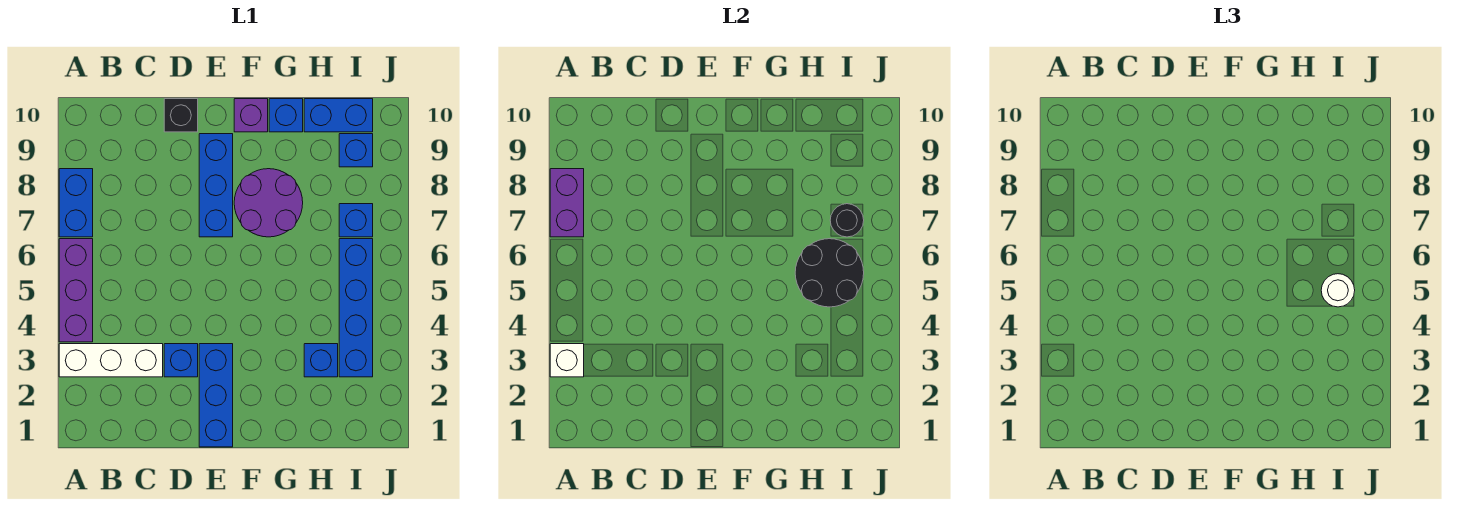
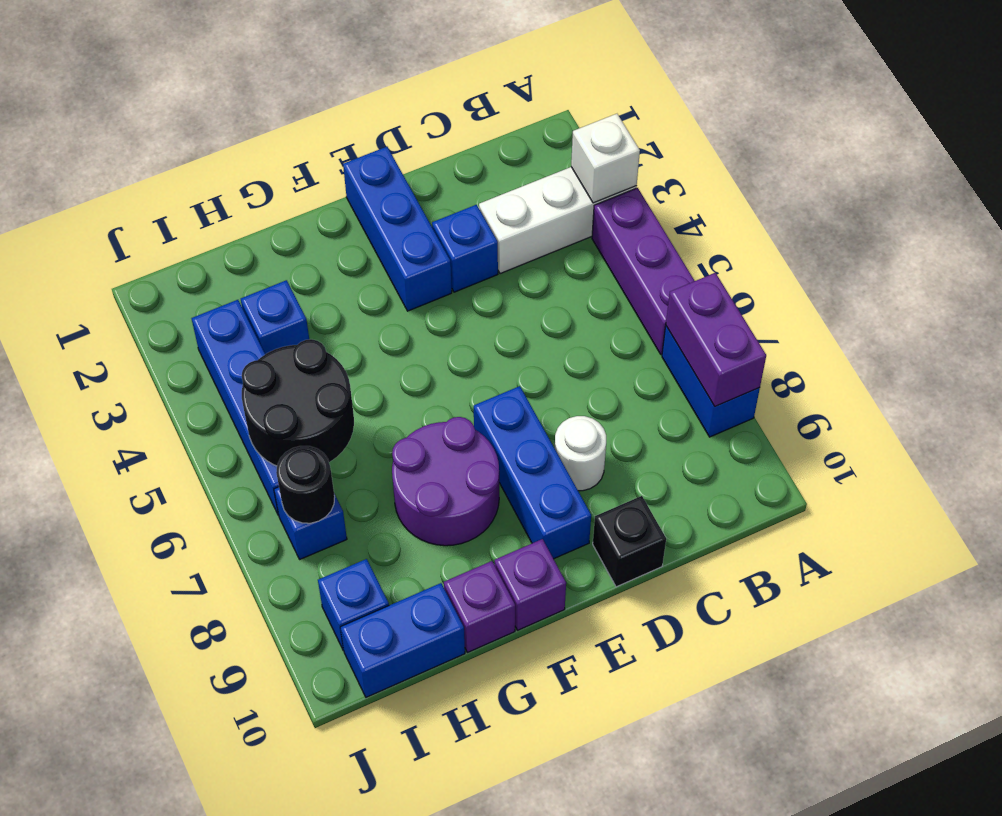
blue brick G10 level 1 -> purple brick G10 level 1
white round brick I5 level 3 -> white round brick D8 level 1

